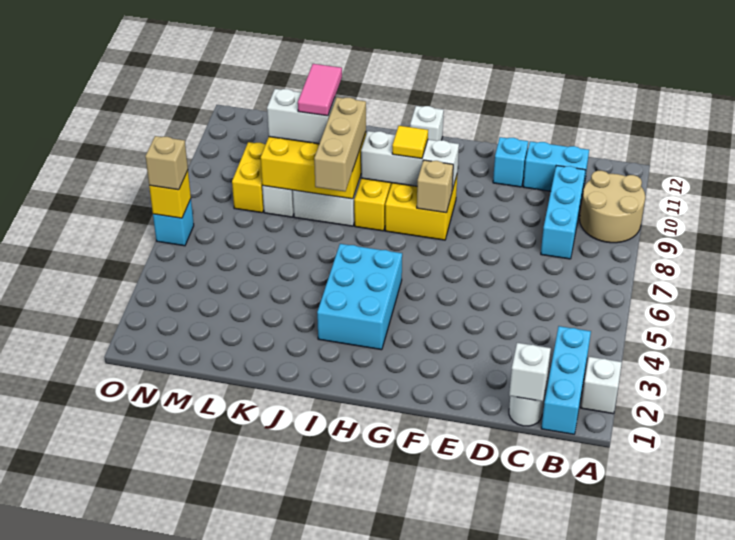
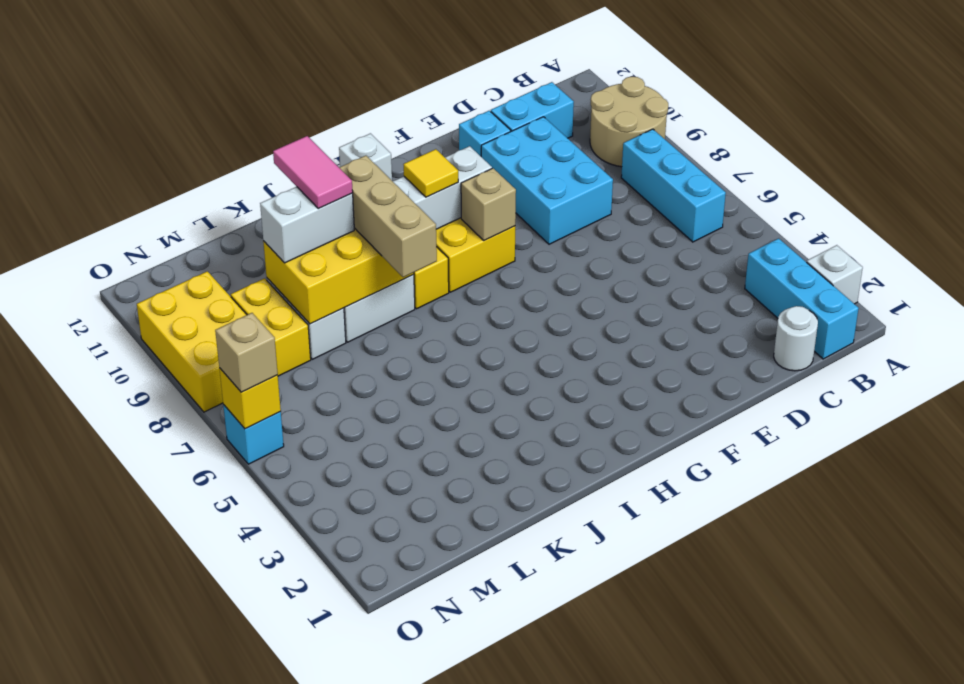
white brick C1 level 2 -> none
cyan brick C8:C10 level 1 -> cyan brick B6:B8 level 1
cyan brick H3:I5 level 1 -> cyan brick D8:E10 level 1
none -> yellow brick N8:O10 level 1

